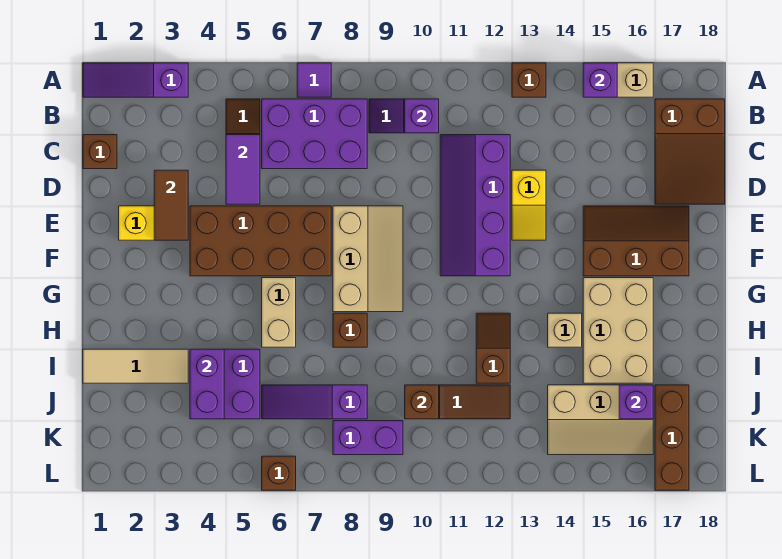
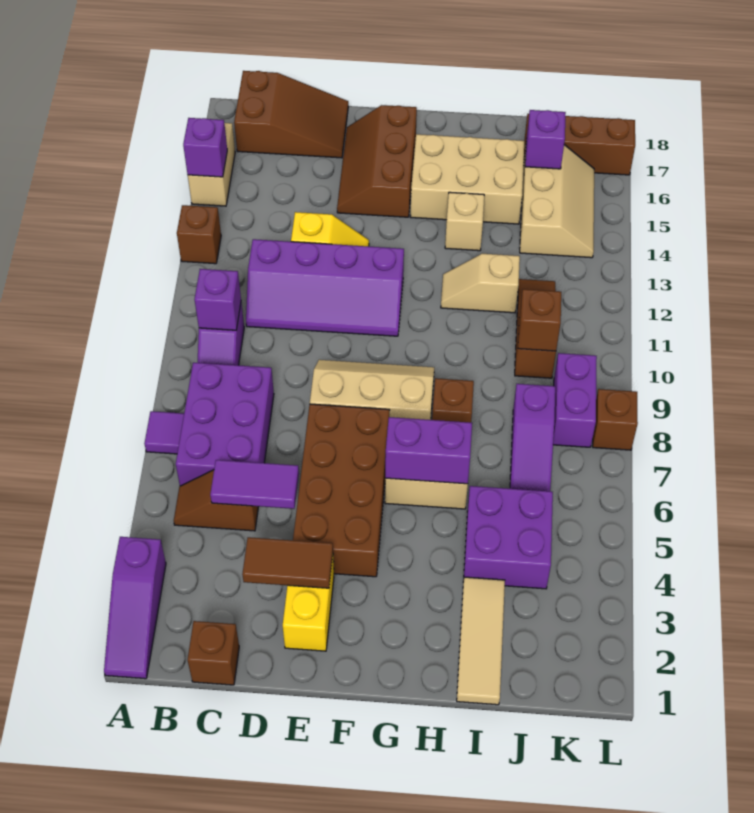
brown slope H12:I12 level 1 top I -> tan slope H12:I12 level 1 top I
purple brick I4:J4 level 2 -> purple brick G6:H6 level 2
brown brick L6 level 1 -> brown brick L8 level 1

